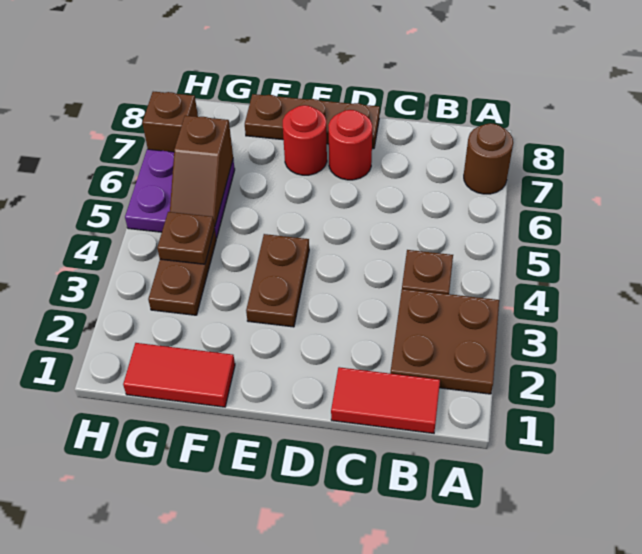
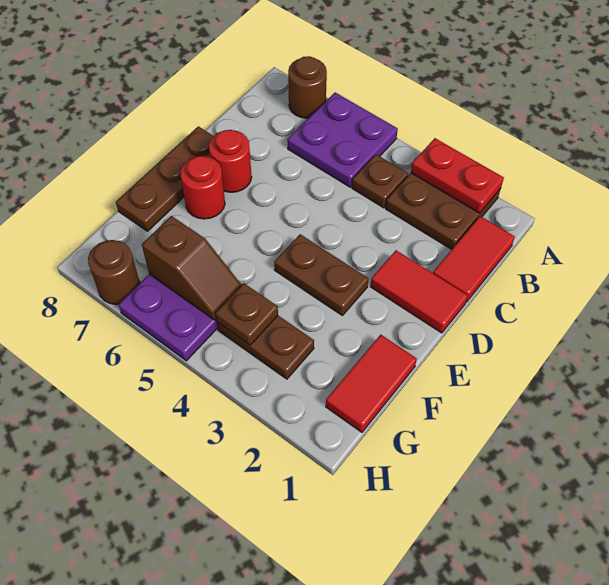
none -> red plate A2:A3 level 2
none -> purple plate A5:B6 level 1
none -> red tile D1:D2 level 1
brown brick H7 level 1 -> brown round brick H7 level 1

